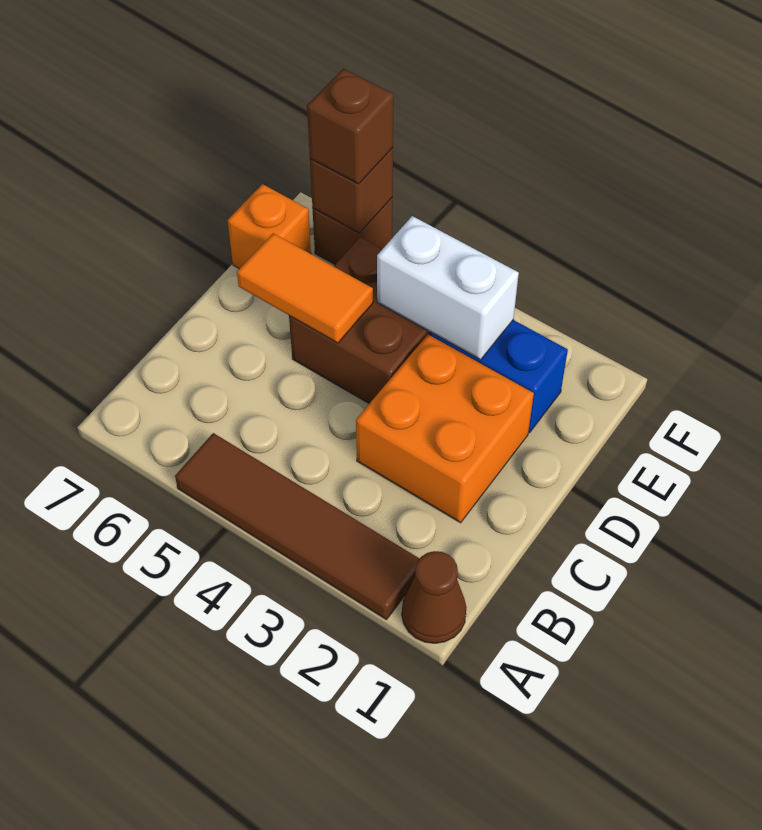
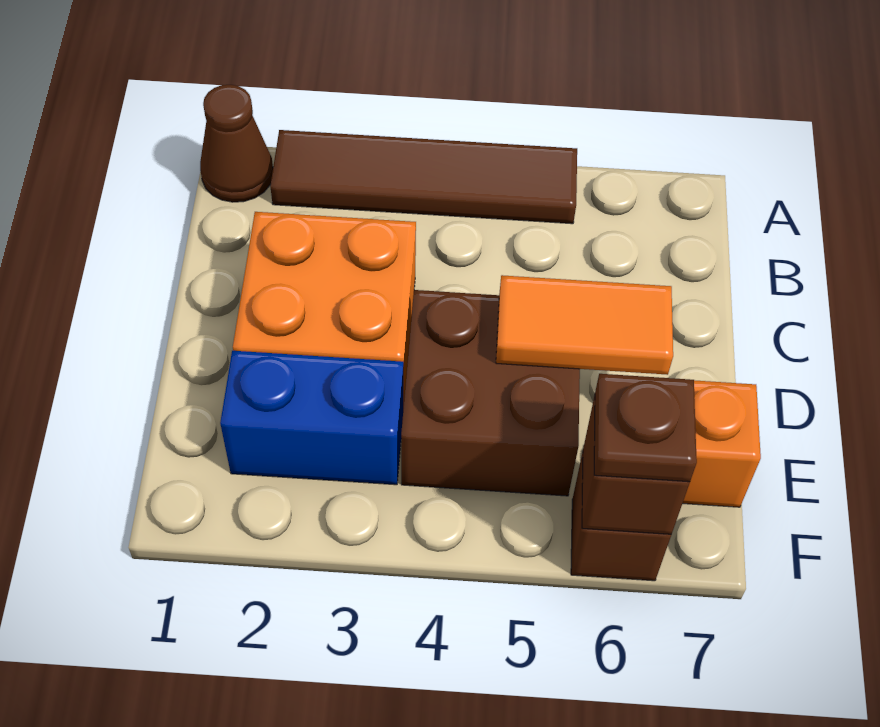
white brick E3:E4 level 2 -> none
brown brick F6 level 3 -> brown plate F6 level 3

